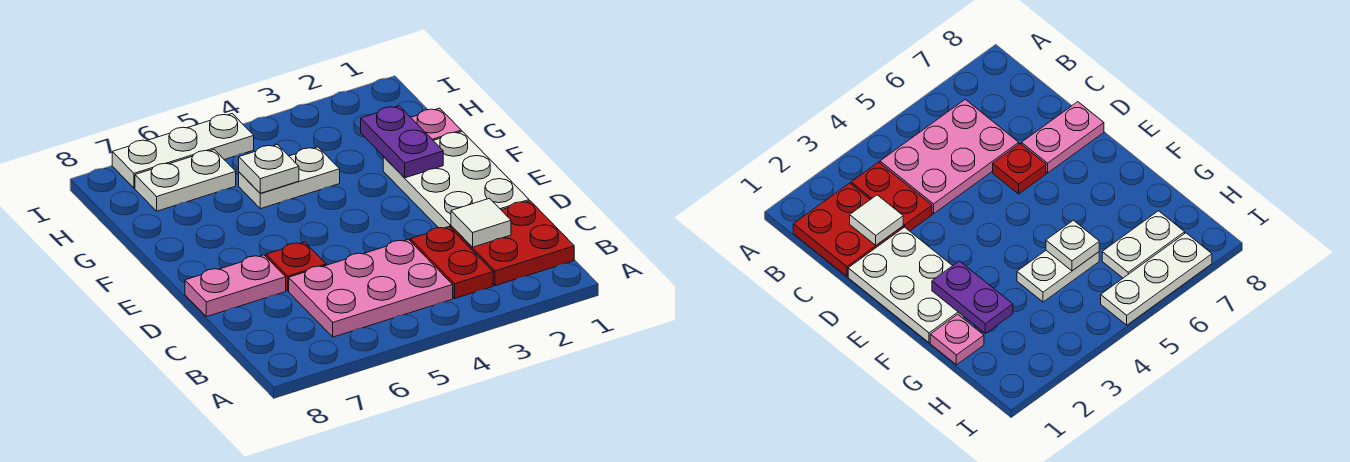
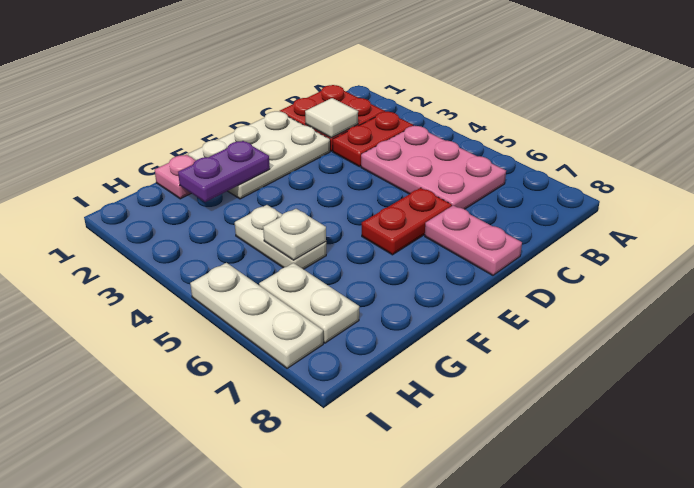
red plate D6 level 1 -> red plate D6:E6 level 1

